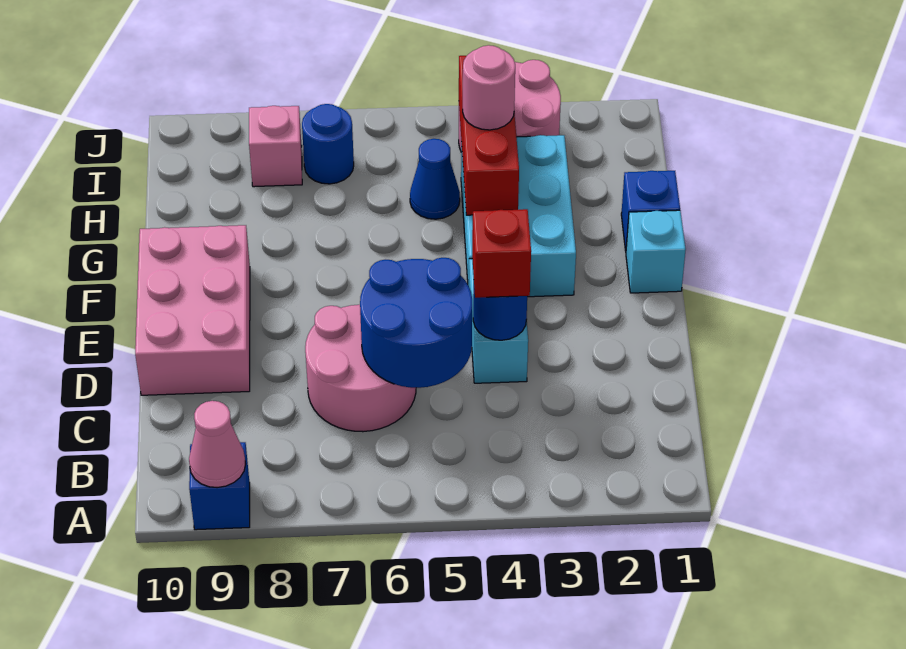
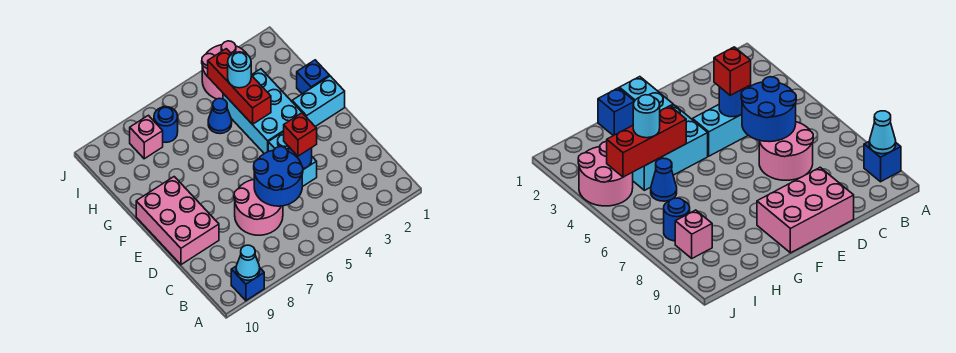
pink cone A9 level 2 -> cyan cone A9 level 2
cyan brick F1 level 1 -> cyan brick F1:F2 level 1
pink round brick H4 level 3 -> cyan round brick H4 level 3

